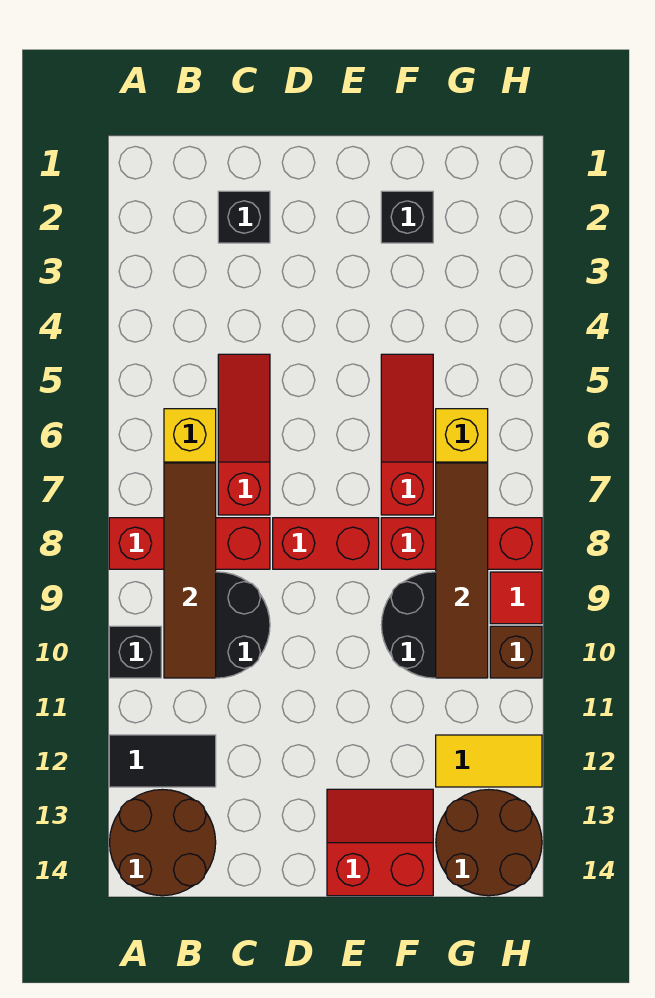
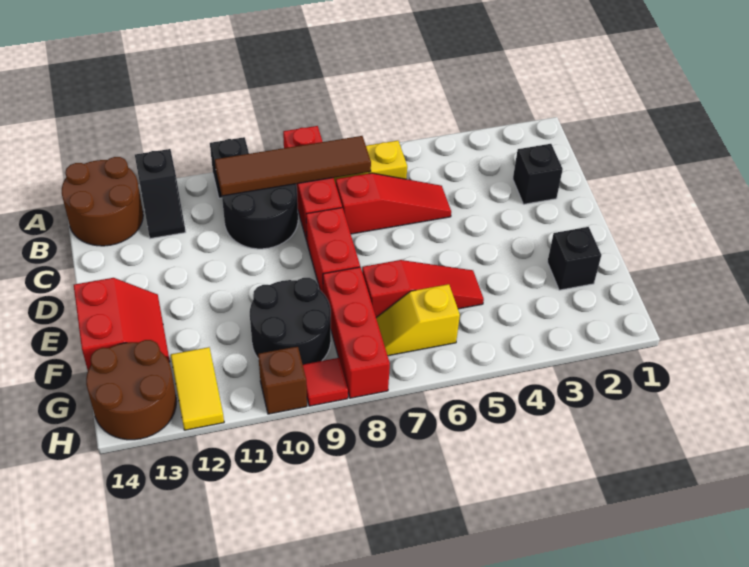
black tile A12:B12 level 1 -> black slope A12:B12 level 1 top A
brown tile G7:G10 level 2 -> none

